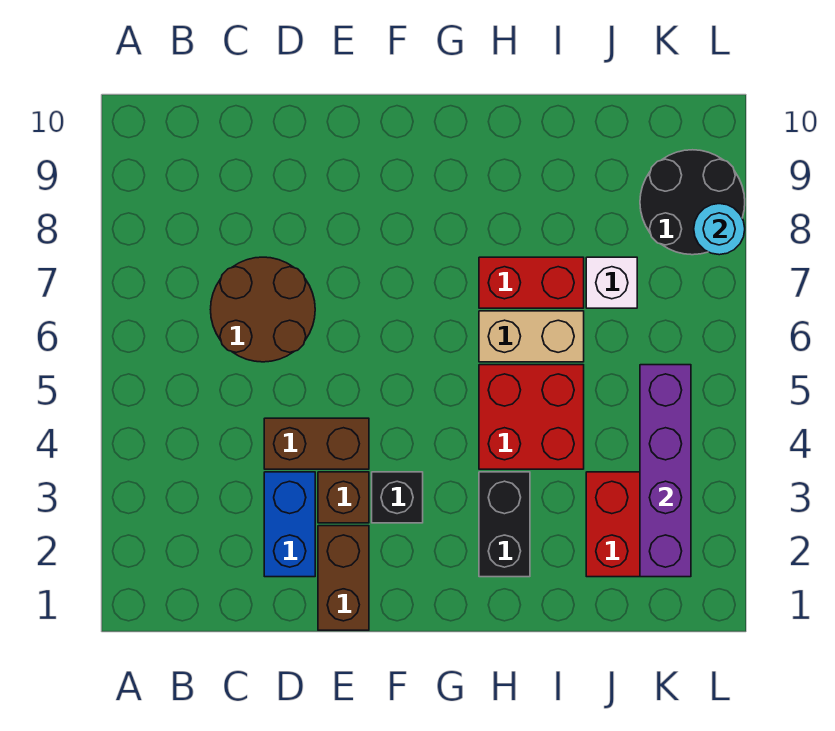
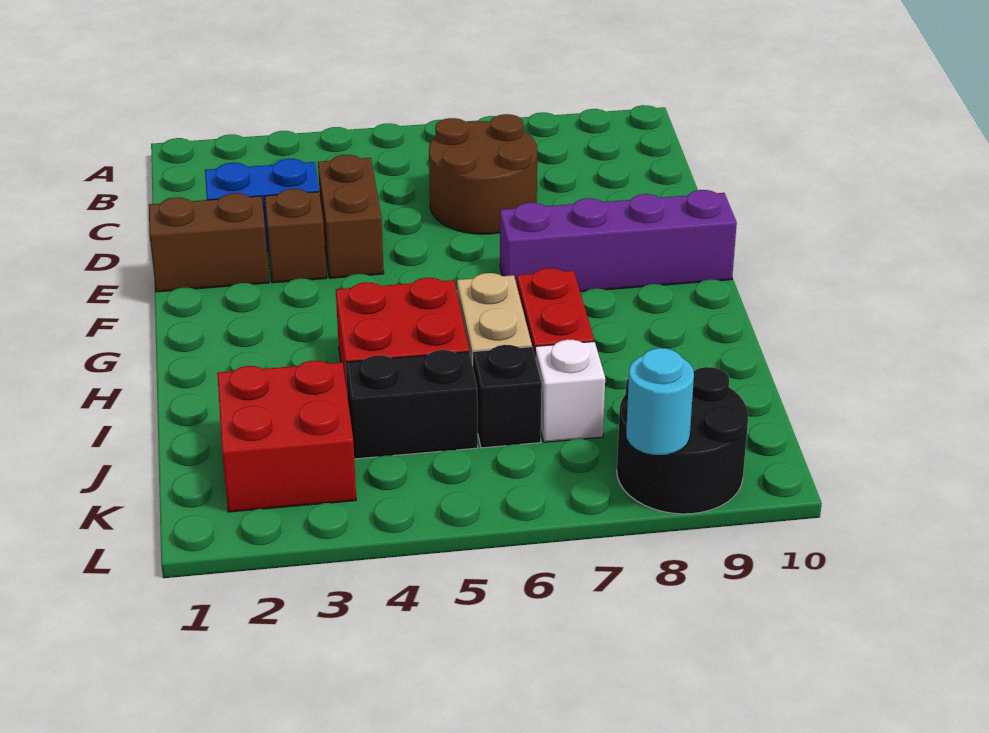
black brick F3 level 1 -> black brick J6 level 1
black brick H2:H3 level 1 -> black brick J4:J5 level 1
purple brick K2:K5 level 2 -> purple brick F7:F10 level 1

